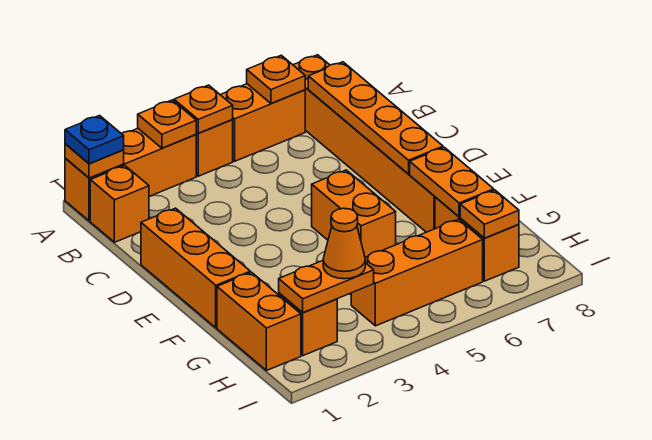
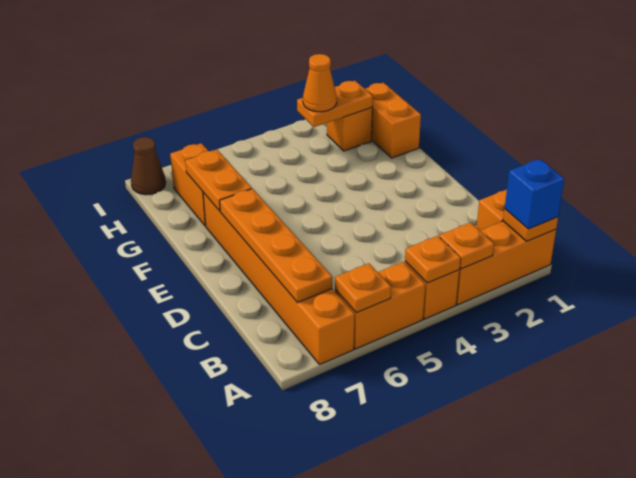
blue plate A1 level 3 -> blue brick A1 level 3
orange brick D1:F1 level 1 -> none
orange brick E5:F5 level 1 -> none
orange brick H4:H6 level 1 -> none
orange plate H7 level 2 -> none
none -> brown cone I8 level 1

